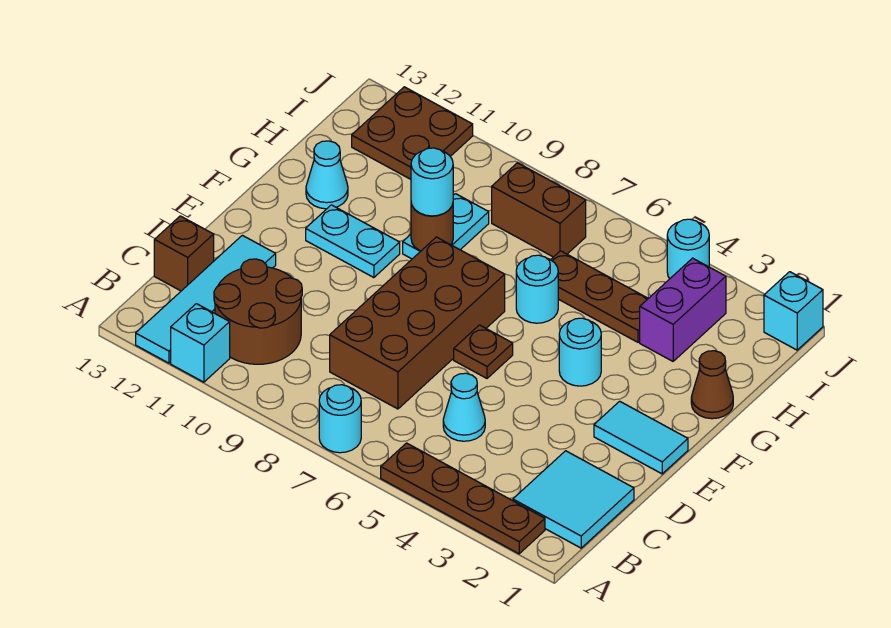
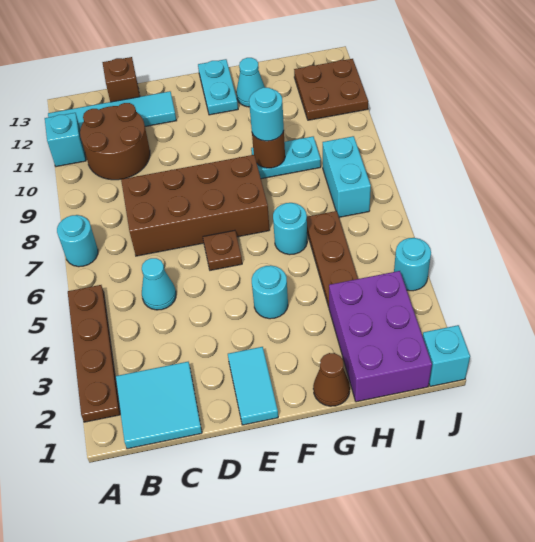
cyan plate F10:F11 level 1 -> cyan plate F12:F13 level 1
purple brick H3:I3 level 1 -> purple brick H1:I3 level 1
brown brick I7:I8 level 1 -> cyan brick I7:I8 level 1

